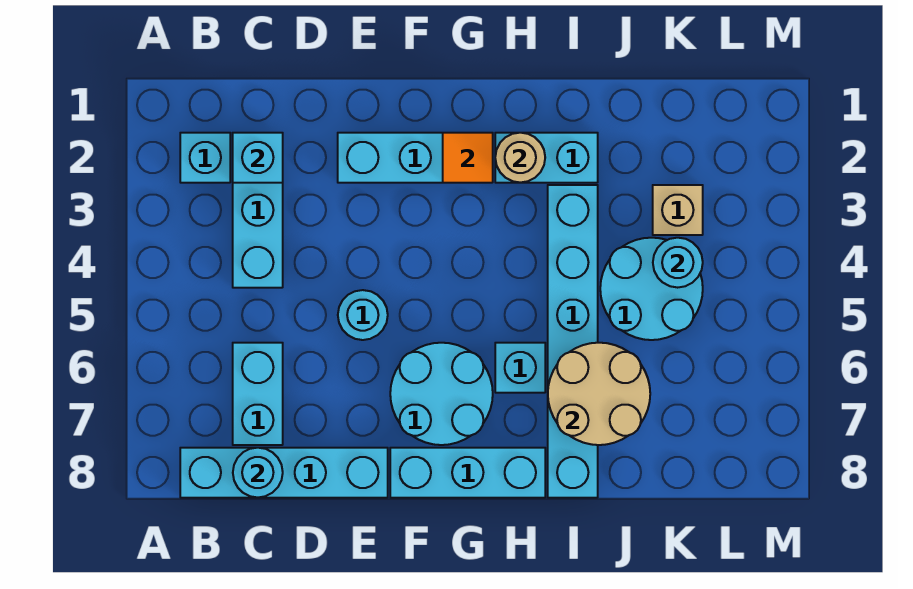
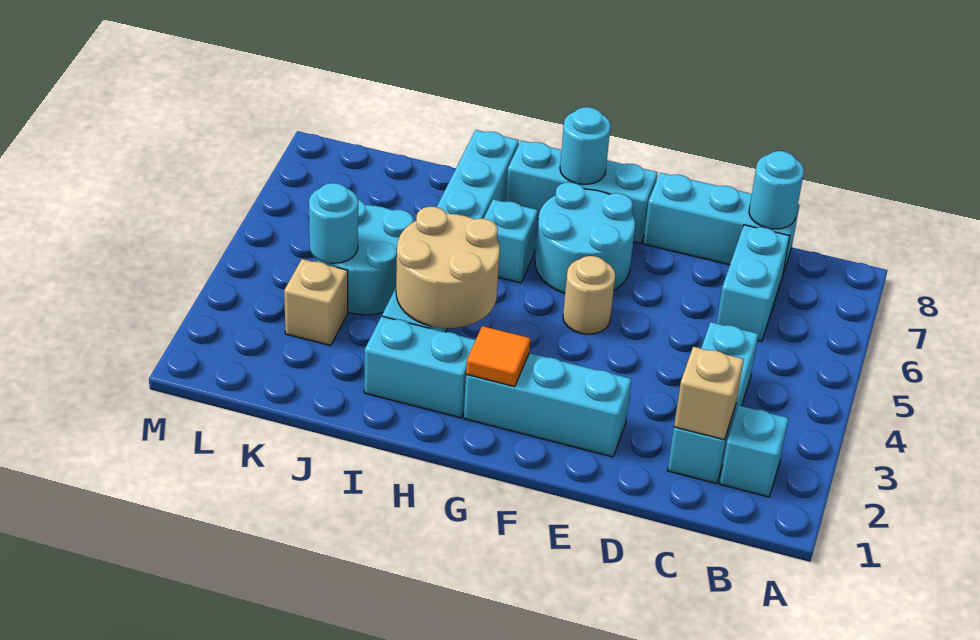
cyan brick B8:E8 level 1 -> cyan brick C8:E8 level 1
cyan brick C2 level 2 -> tan brick C2 level 2
cyan round brick E5 level 1 -> cyan round brick G8 level 2
tan round brick H2 level 2 -> tan round brick F5 level 1
tan round brick I6:J7 level 2 -> tan round brick H3:I4 level 2

